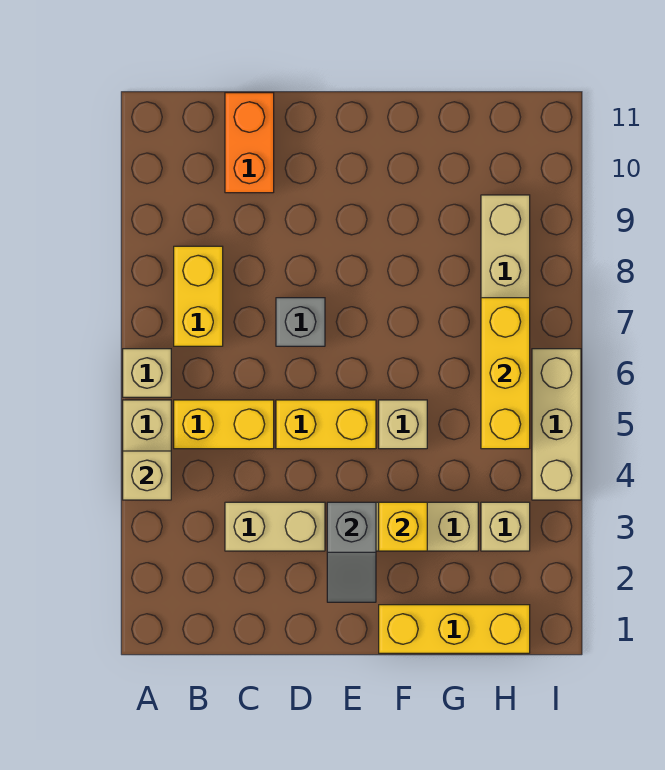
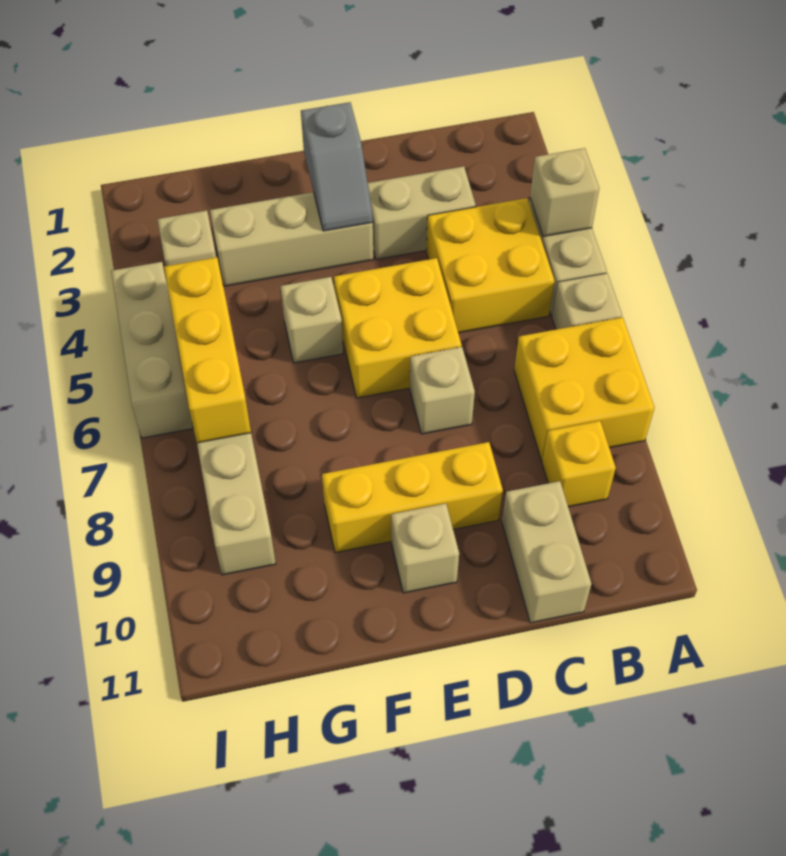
yellow brick B5:C5 level 1 -> yellow brick B4:C5 level 1
yellow brick B7:B8 level 1 -> yellow brick A7:B8 level 1
orange brick C10:C11 level 1 -> tan brick C10:C11 level 1
yellow brick D5:E5 level 1 -> yellow brick D5:E6 level 1
grey brick D7 level 1 -> tan brick D7 level 1
grey slope E2:E3 level 2 top 3 -> grey slope E2:E3 level 2 top 2
none -> tan brick E10 level 1
yellow brick F1:H1 level 1 -> yellow brick D9:F9 level 1
yellow brick F3 level 2 -> yellow brick B9 level 1

